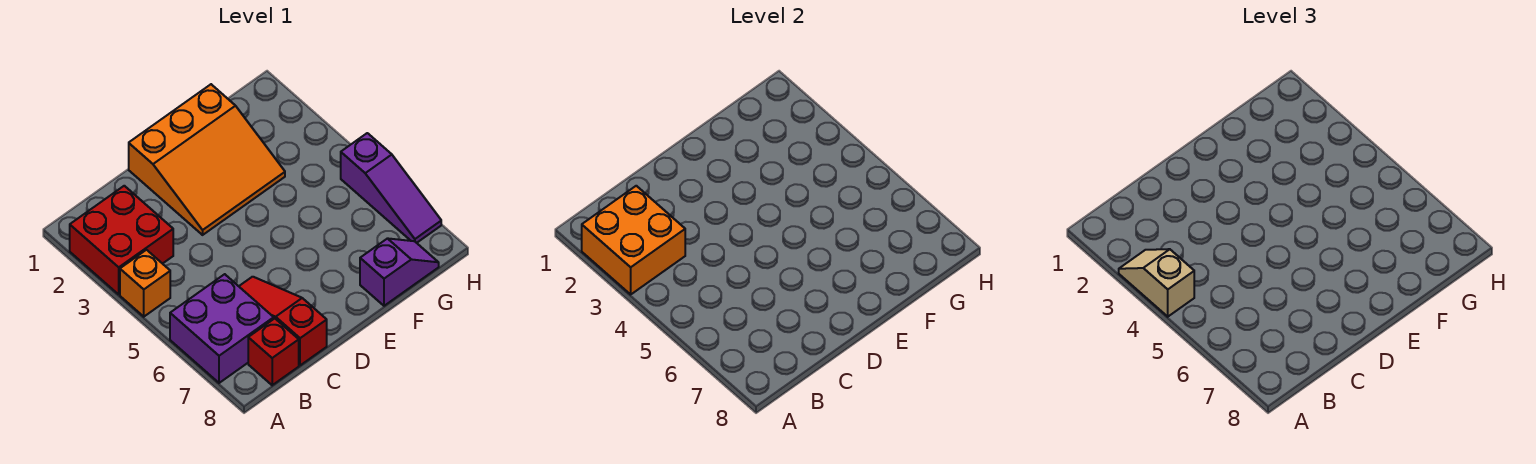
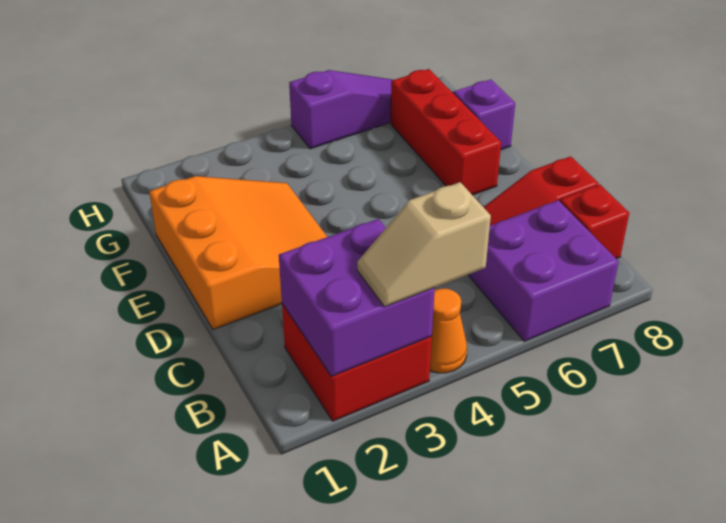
orange brick A2:B3 level 2 -> purple brick A2:B3 level 2
orange brick A4 level 1 -> orange cone A4 level 1
none -> red brick E7:G7 level 1

